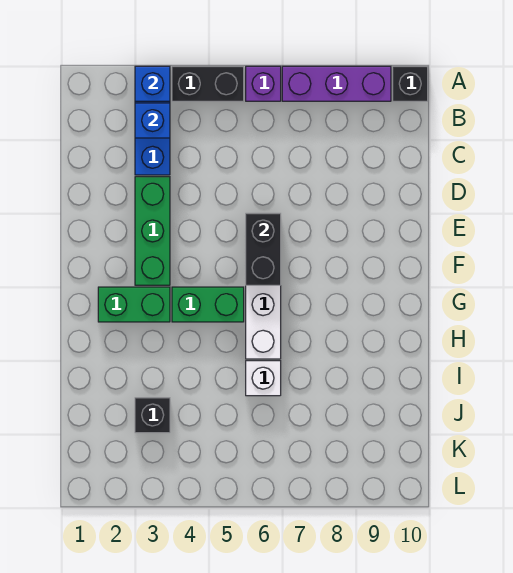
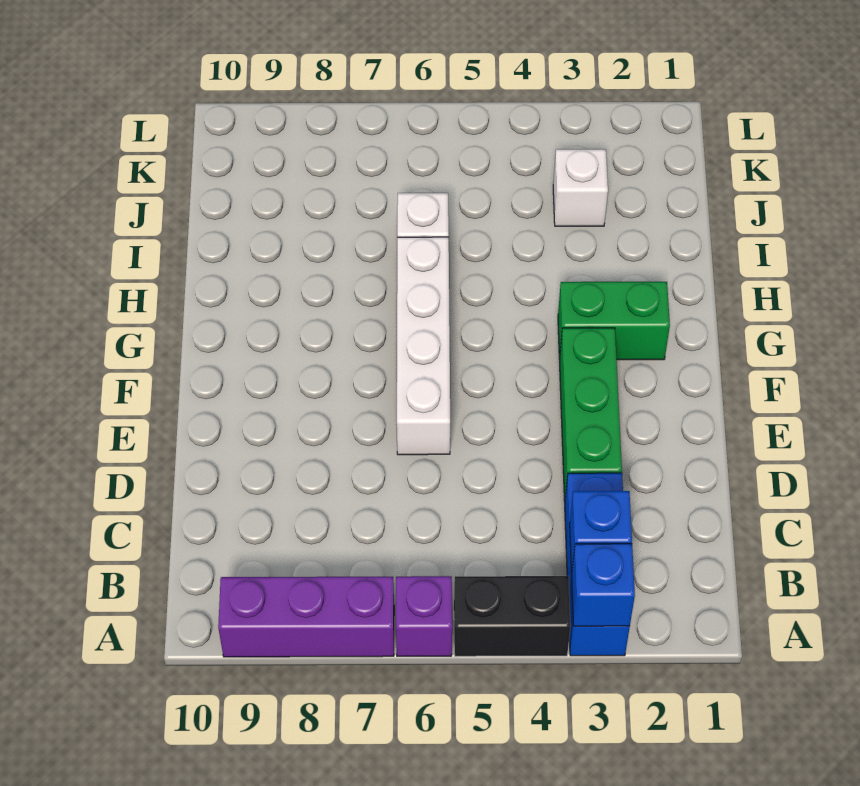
black brick A10 level 1 -> none
black brick E6:F6 level 2 -> none
green brick G4:G5 level 1 -> none
black brick J3 level 1 -> white brick J3 level 1

